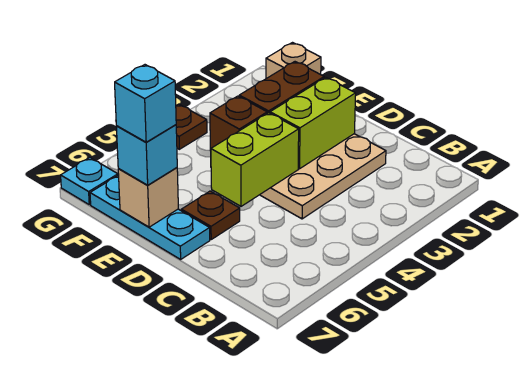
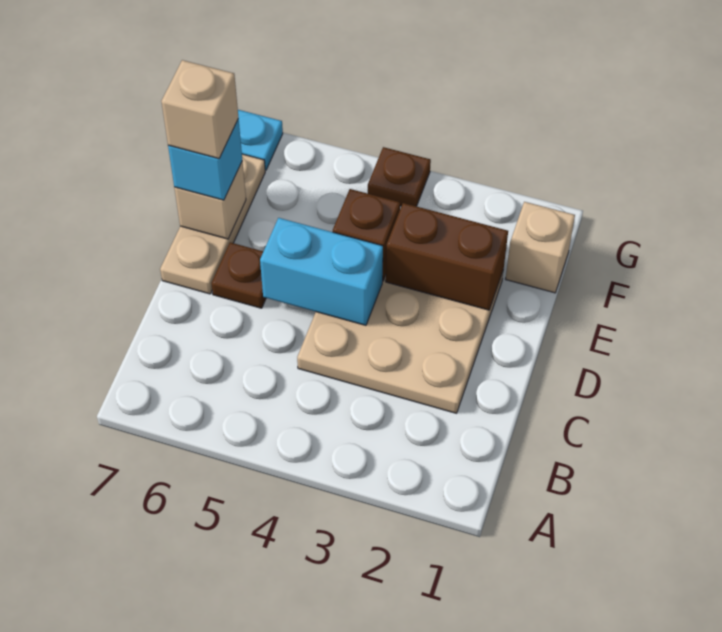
lime brick D2:D3 level 2 -> none
lime brick D4:D5 level 2 -> cyan brick D4:D5 level 2
cyan plate D7:F7 level 1 -> tan plate D7:F7 level 1
cyan brick E7 level 4 -> tan brick E7 level 4

